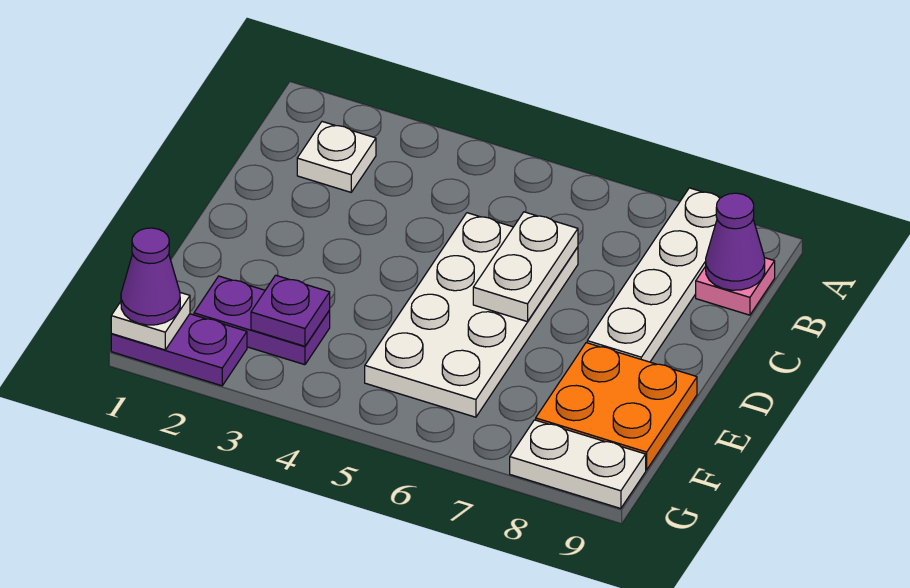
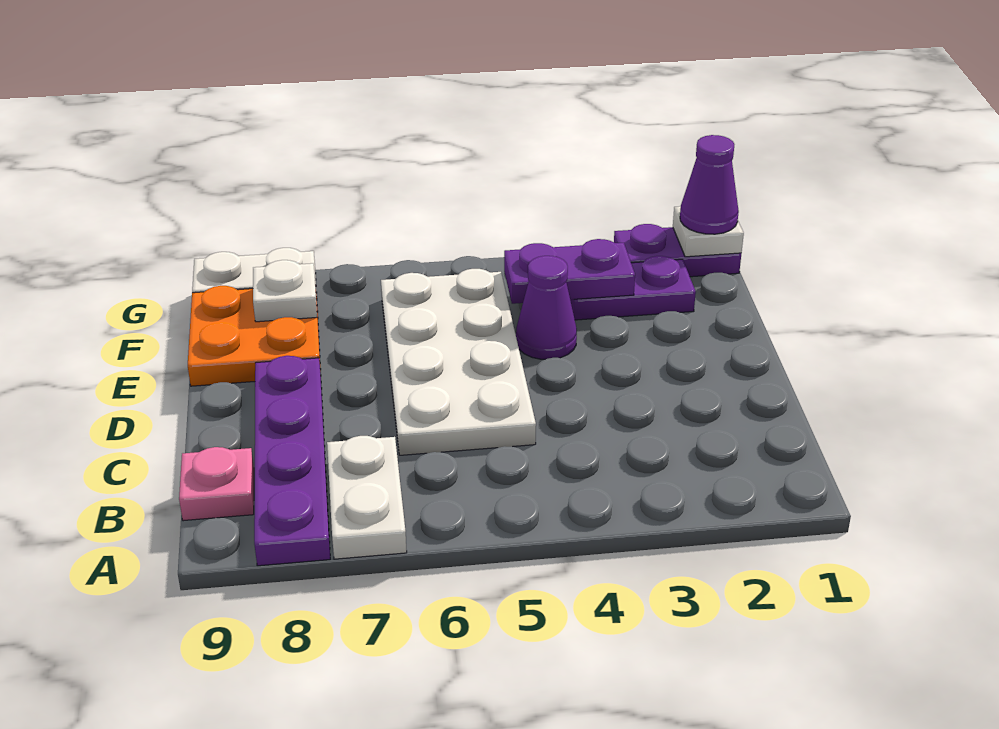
white plate A8:D8 level 1 -> purple plate A8:D8 level 1
white plate B2 level 1 -> white plate F8 level 2
purple cone B9 level 2 -> purple cone E4 level 1
white plate C6:D6 level 2 -> white plate A7:B7 level 1
purple plate F3 level 2 -> purple plate F3:F4 level 2

